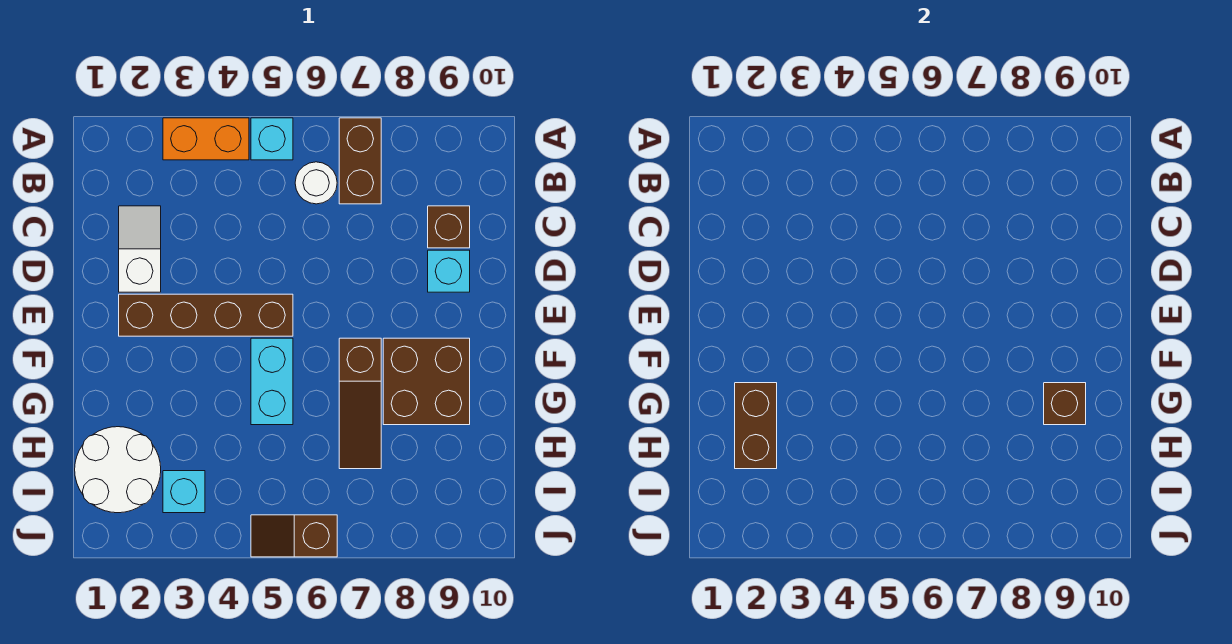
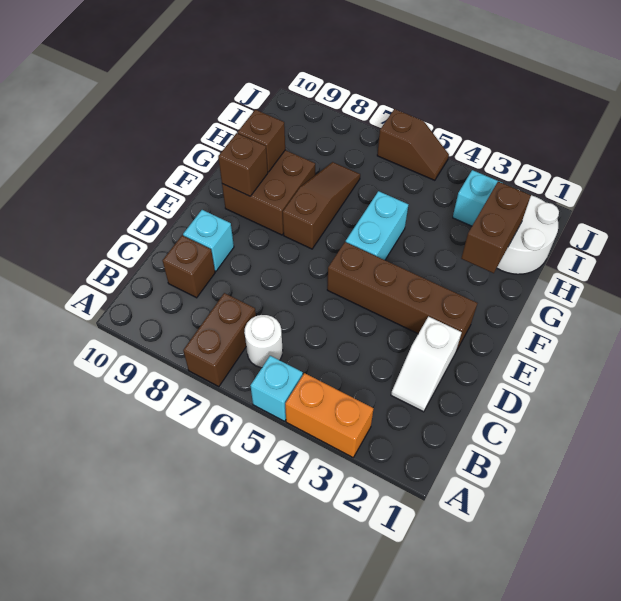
none -> brown brick F9 level 2

